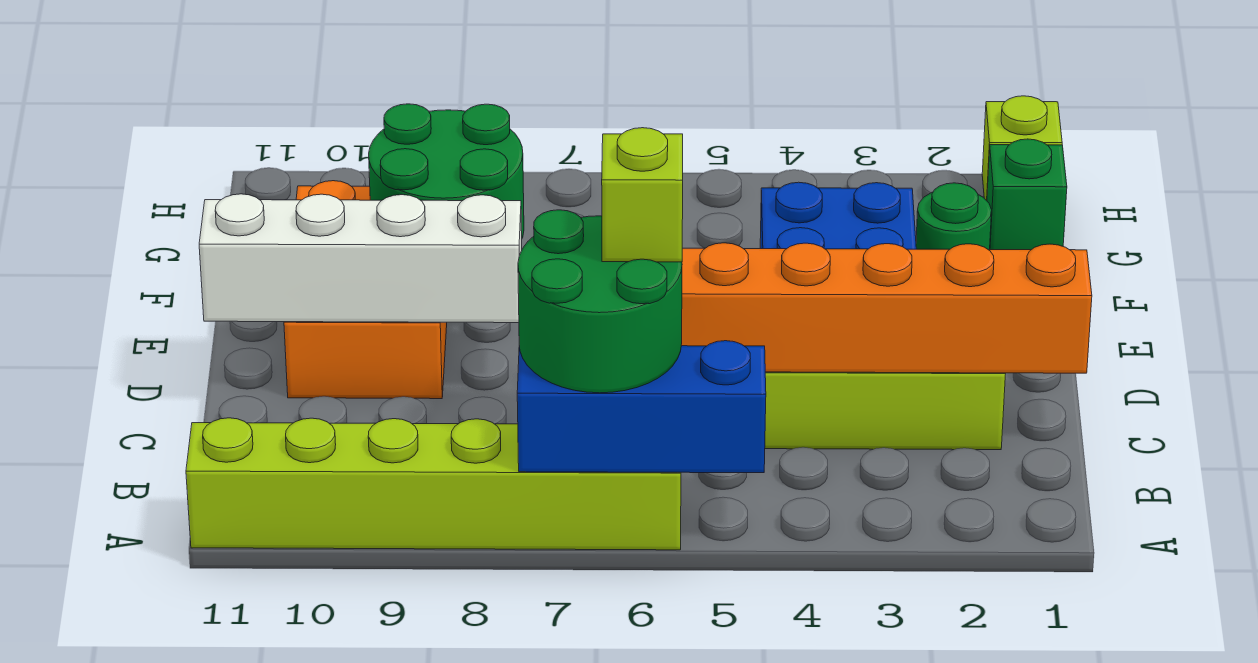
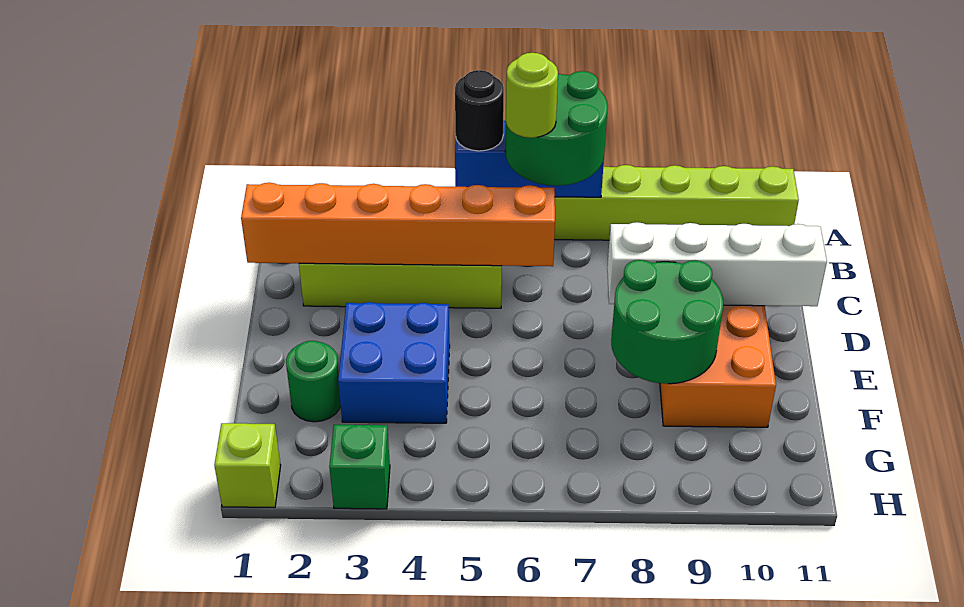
none -> black round brick A5 level 3
lime brick B6 level 4 -> lime round brick B6 level 4
green brick G1 level 1 -> green brick H3 level 1

